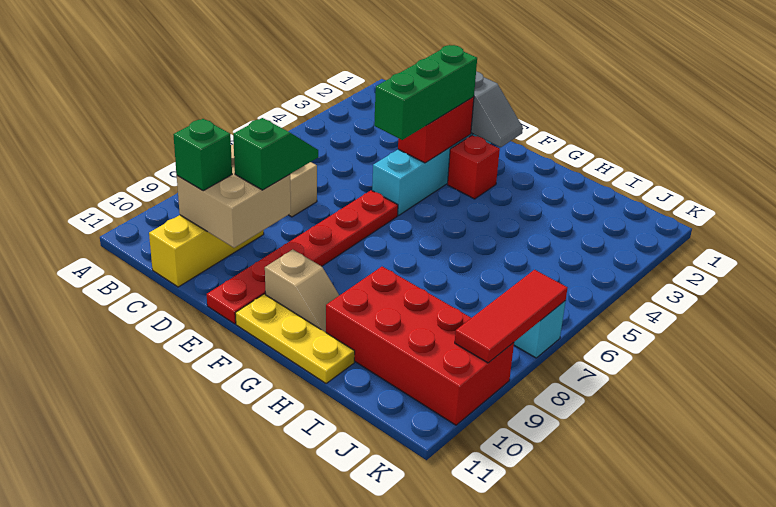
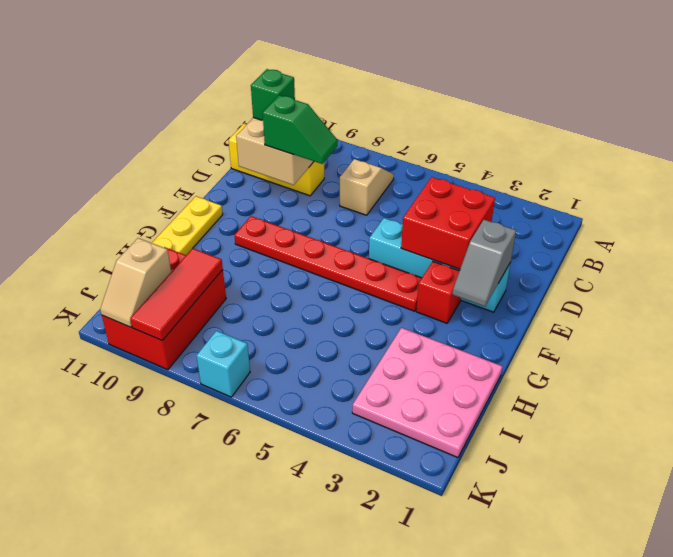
red brick E3:E4 level 2 -> red brick D3:E4 level 2
green brick E3:E5 level 3 -> none
red plate E6:E11 level 1 -> red plate F4:F9 level 1
tan slope F10:G10 level 1 top F -> tan slope J10:K10 level 2 top J
none -> pink plate H1:J3 level 1
red brick H9:K10 level 1 -> red brick I9:K10 level 1
red tile K7:K9 level 2 -> red tile I9:K9 level 2

